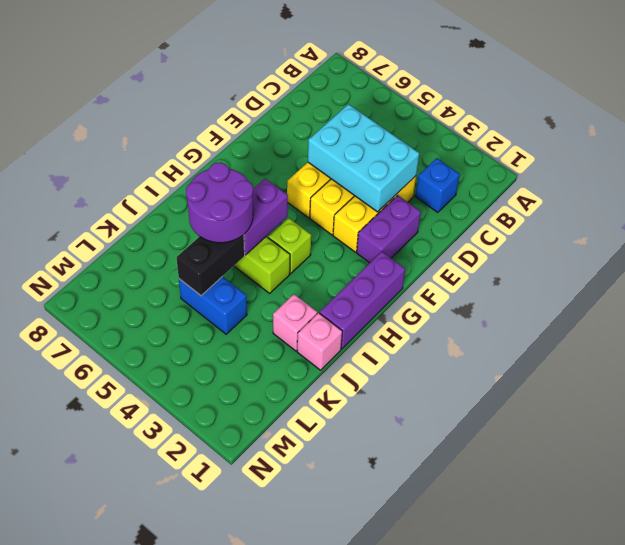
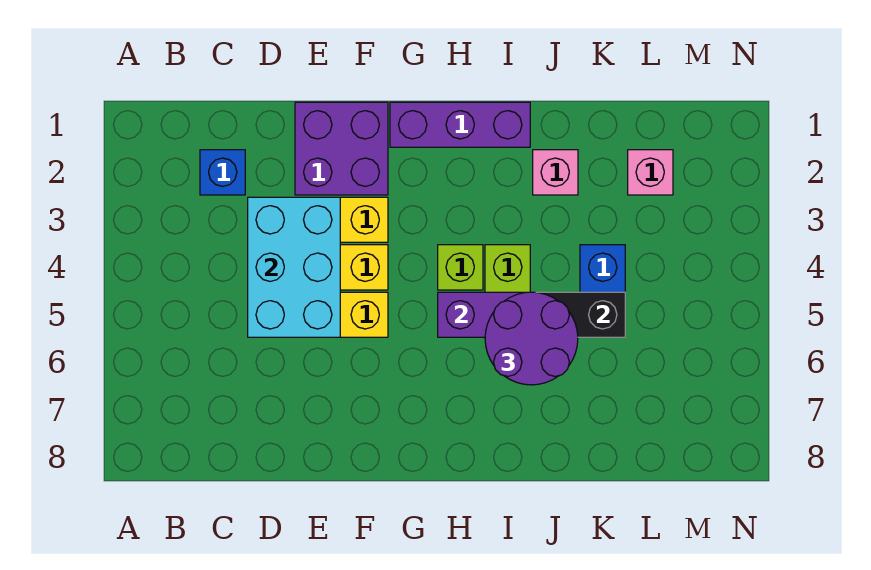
purple brick E2:F2 level 1 -> purple brick E1:F2 level 1
pink brick J1 level 1 -> pink brick L2 level 1

